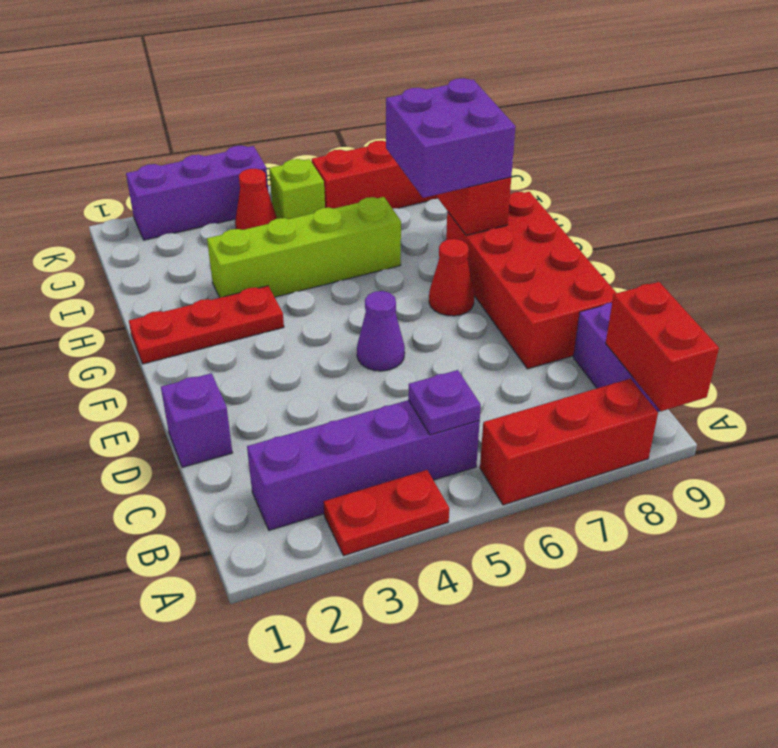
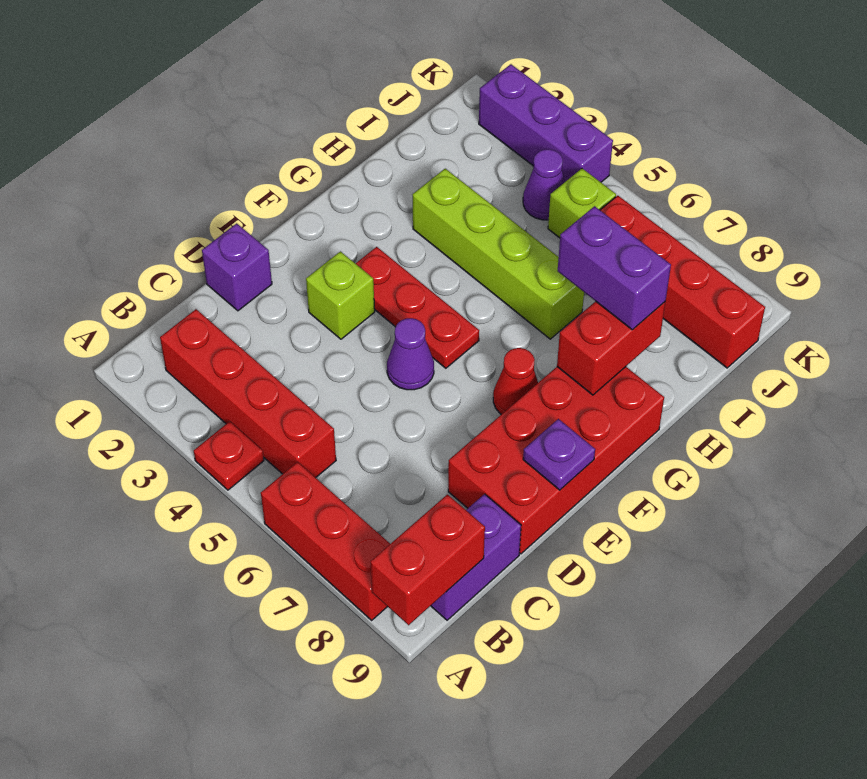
red plate A3:A4 level 1 -> red plate A4 level 1
purple brick B2:B5 level 1 -> red brick B2:B5 level 1
purple plate B5 level 2 -> purple plate E9 level 2
none -> lime brick E3 level 1
red plate G1:G3 level 1 -> red plate F3:F5 level 1
purple brick G7:H8 level 3 -> purple brick H7:H8 level 3
red cone J4 level 1 -> purple cone J4 level 1

